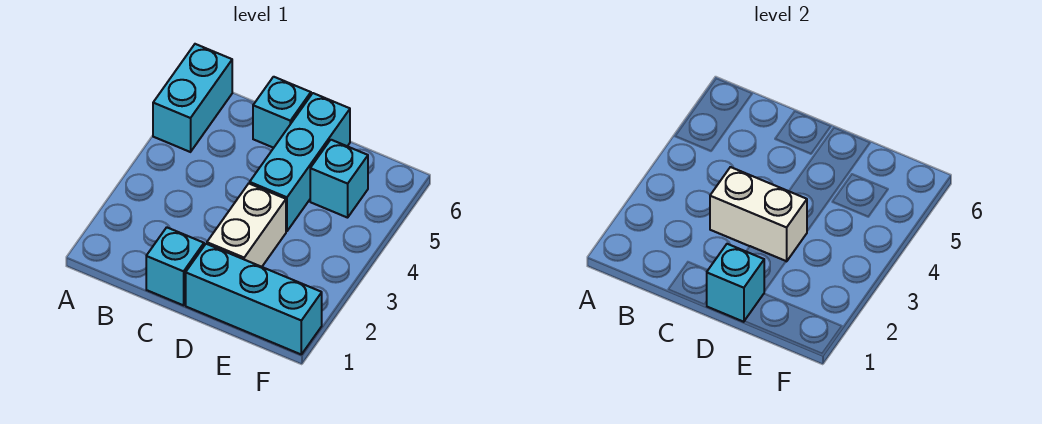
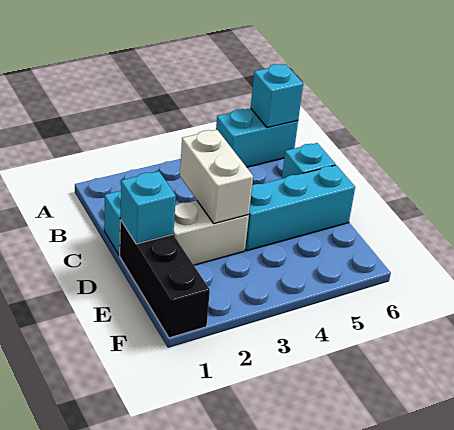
cyan brick D1:F1 level 1 -> black brick D1:F1 level 1
cyan brick E5 level 1 -> cyan brick A6 level 2

